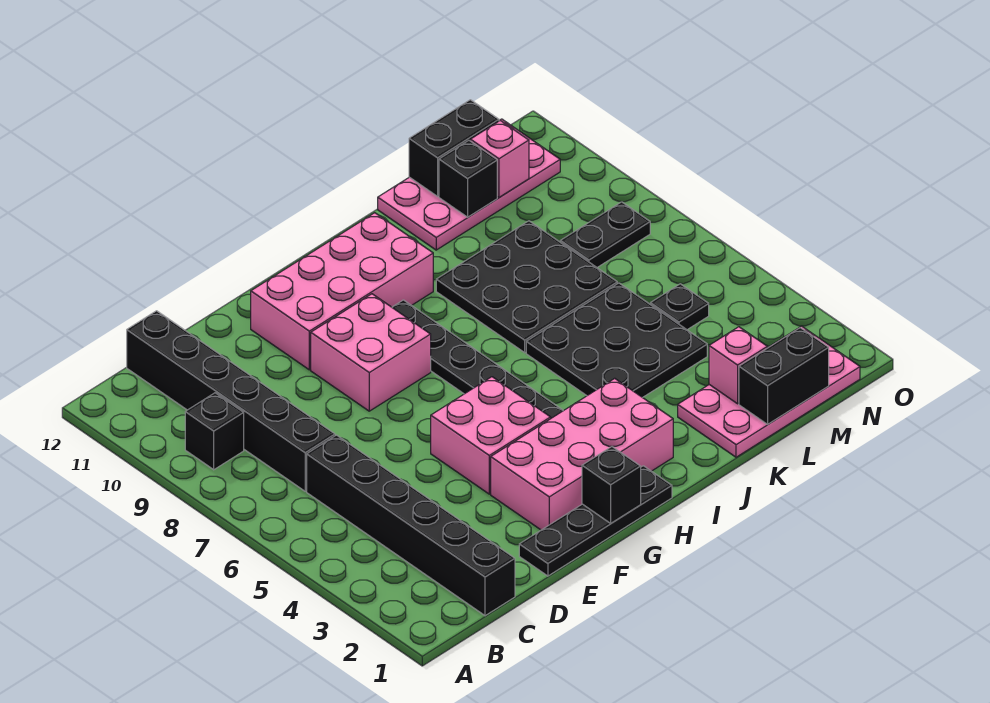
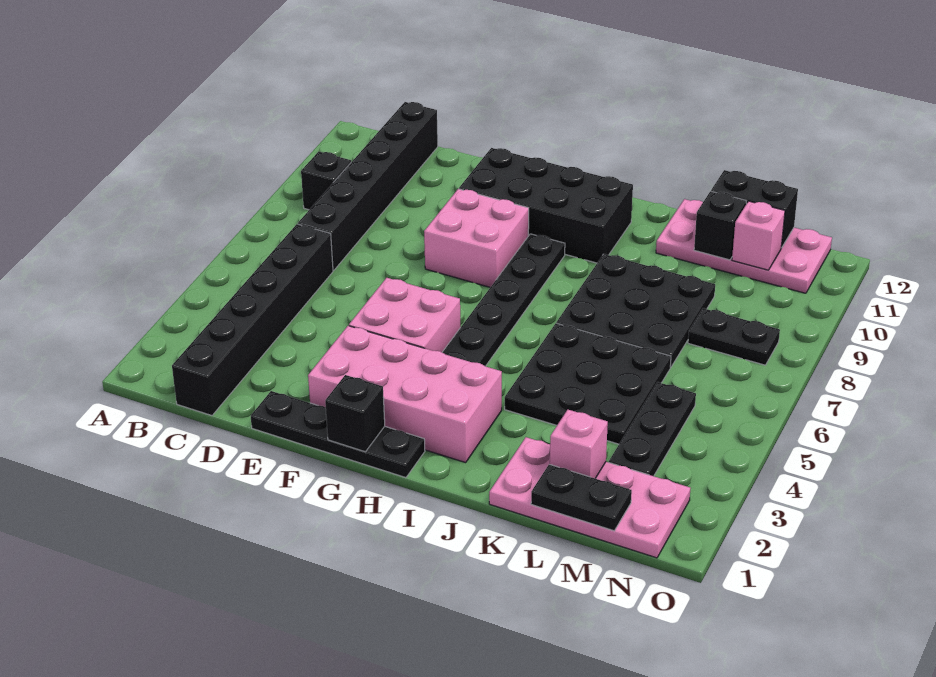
pink brick F10:I11 level 1 -> black brick F10:I11 level 1
black brick L1:M1 level 2 -> black plate L1:M1 level 2
black plate M5 level 1 -> black plate M3:M5 level 1

